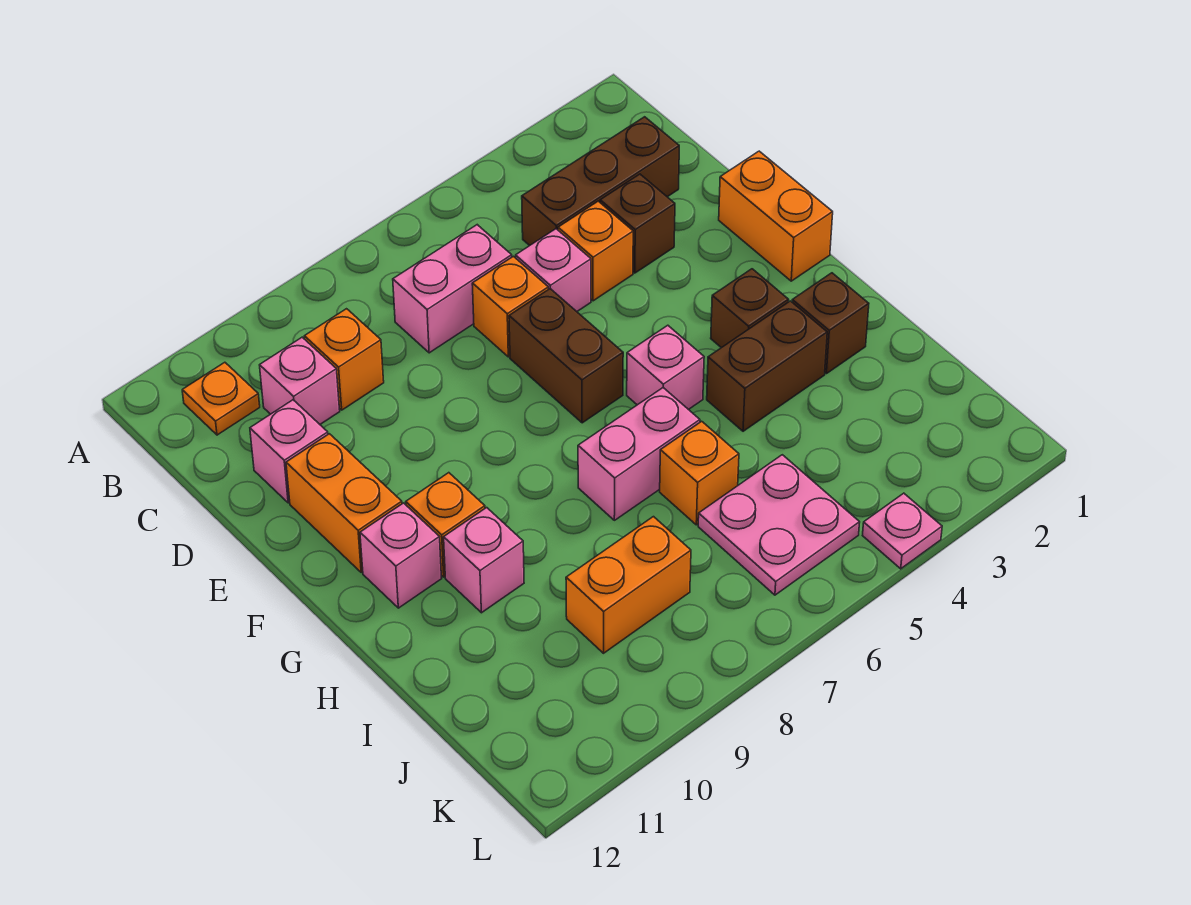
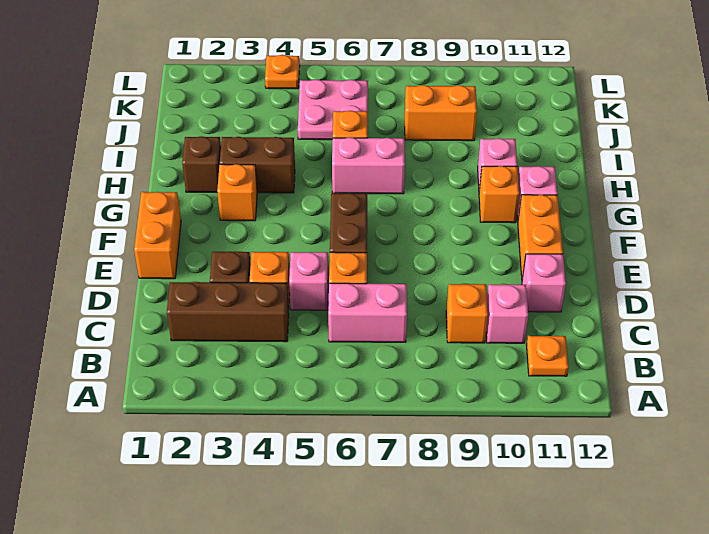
brown brick G3 level 1 -> orange brick G3 level 1
pink brick G5 level 1 -> none
pink plate L4 level 1 -> orange plate L4 level 1

